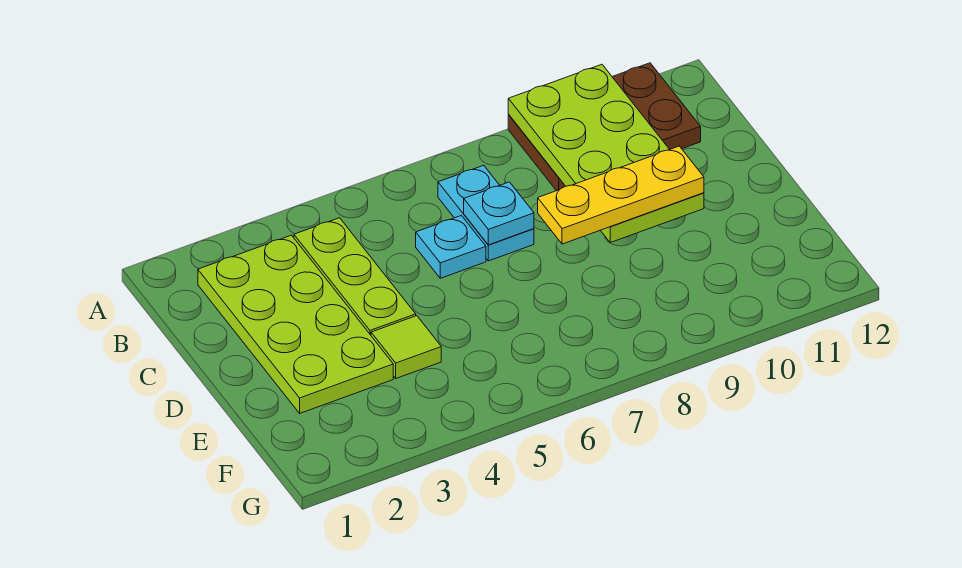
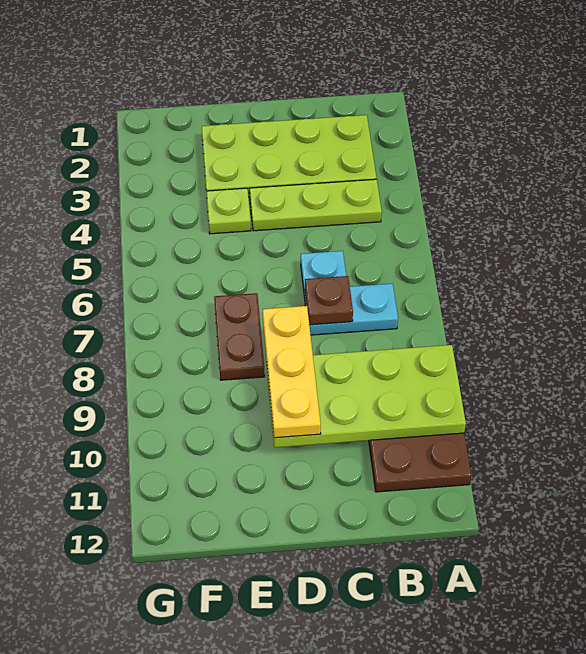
cyan plate C7 level 2 -> brown plate C7 level 2
lime tile E4 level 1 -> lime plate E4 level 1
none -> brown plate E7:E8 level 1

